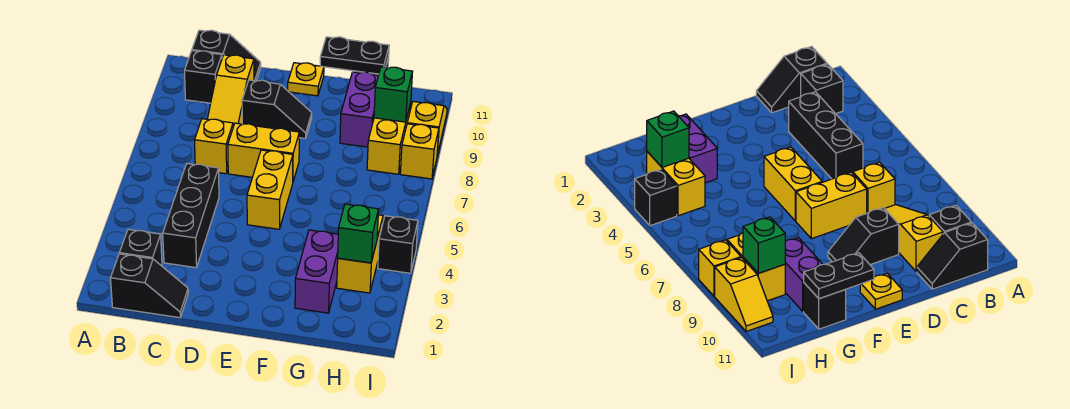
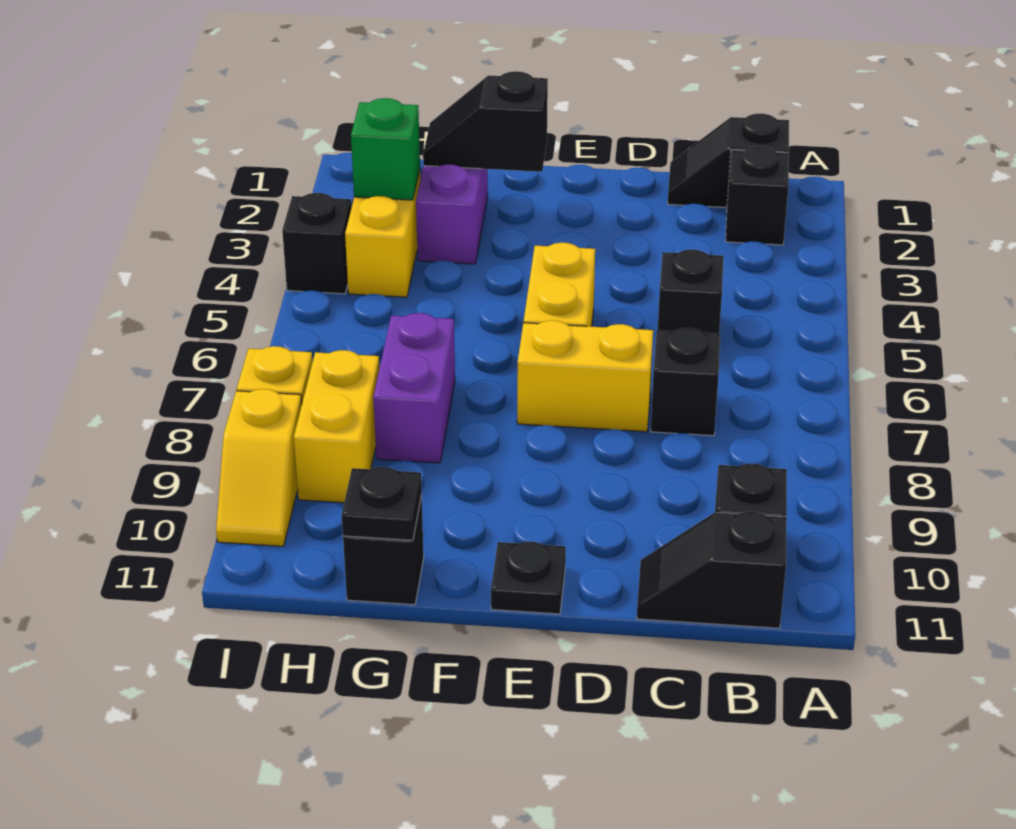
black brick C3:C5 level 1 -> black brick C5 level 1
yellow brick C7 level 1 -> black brick C7 level 1
yellow slope C8:C10 level 1 top 10 -> none
black slope D9:E9 level 1 top D -> black slope F2:G2 level 2 top F
yellow plate E11 level 1 -> black plate E11 level 1
black plate F11:G11 level 2 -> black plate G11 level 2
purple brick G9:G10 level 1 -> purple brick G7:G8 level 1
green brick H9 level 2 -> none

